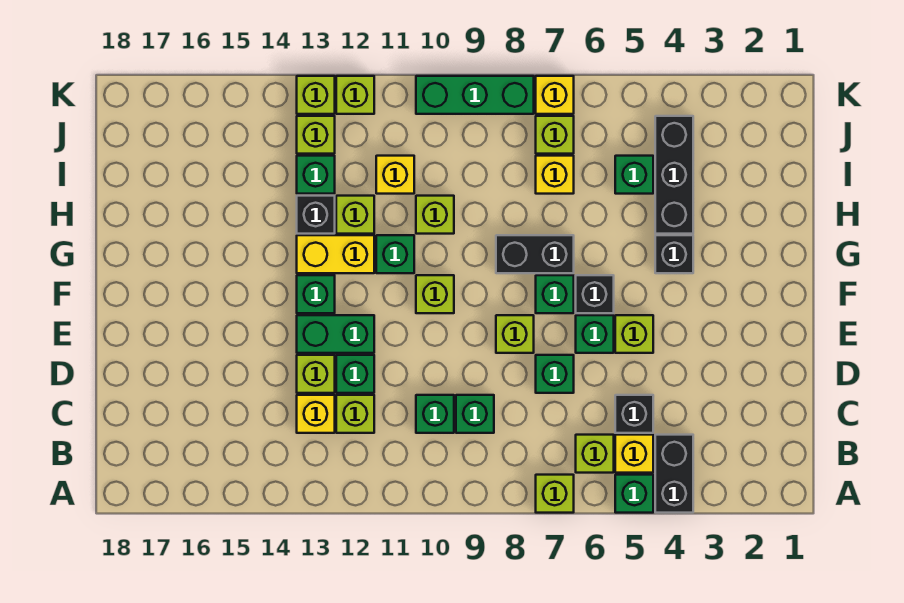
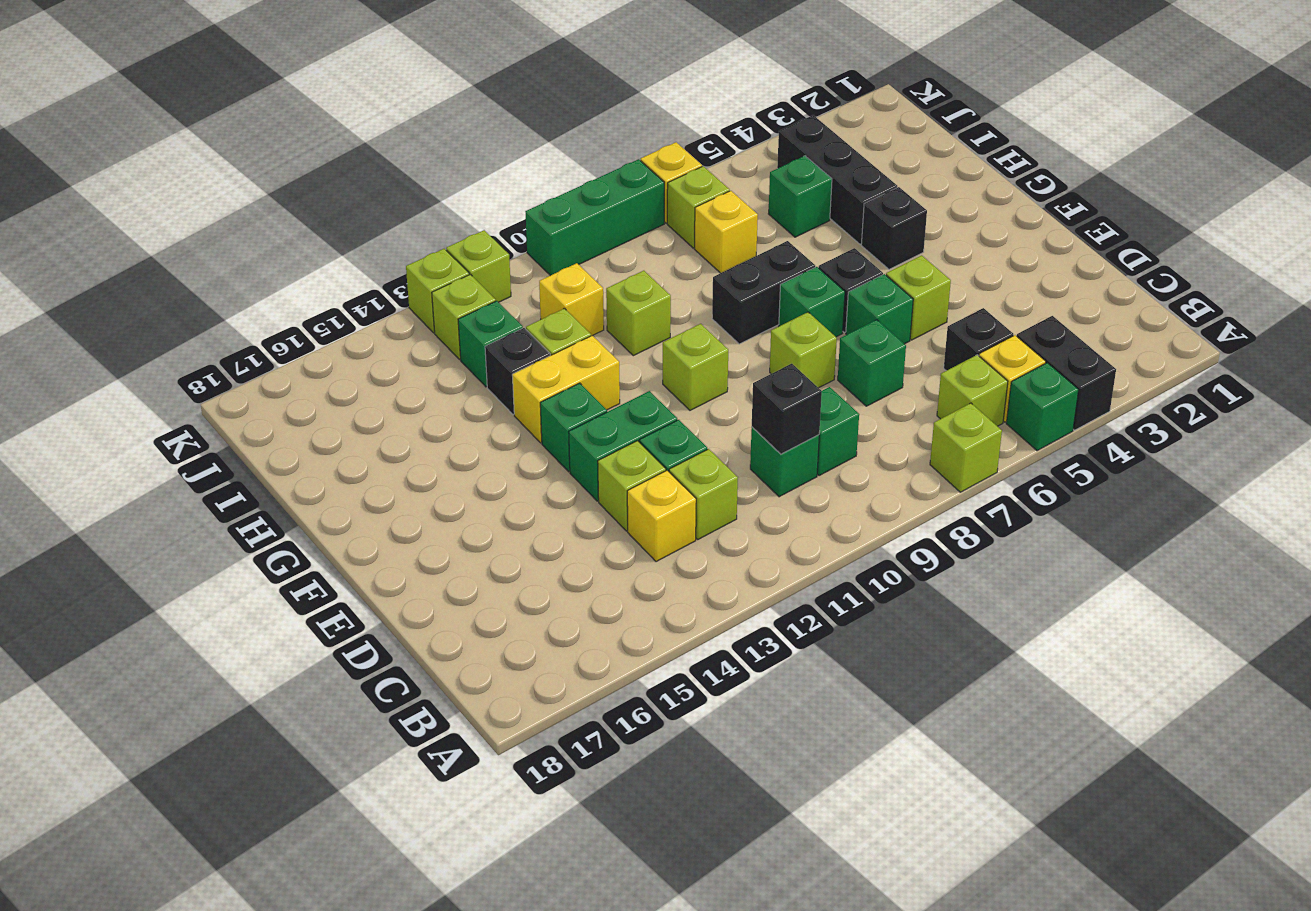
none -> black brick C10 level 2
green brick G11 level 1 -> none

